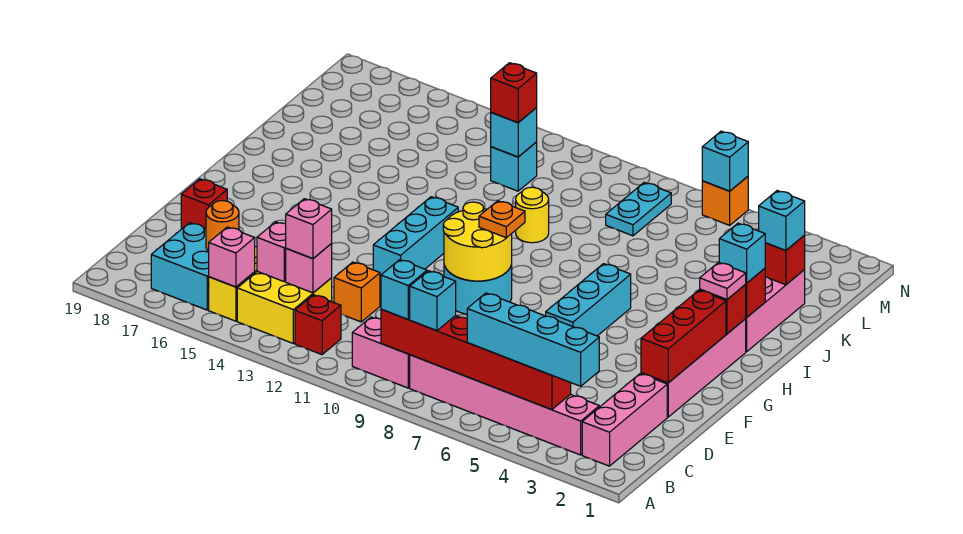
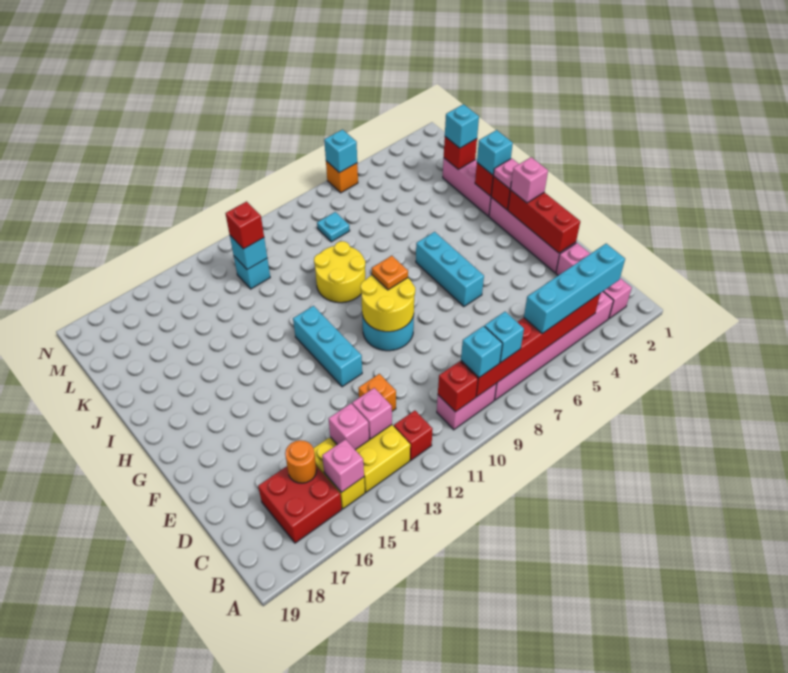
cyan brick B16:C17 level 1 -> red brick B16:C17 level 1
pink brick C13 level 3 -> pink brick G2 level 3
red brick E18 level 1 -> red brick B10 level 2
yellow round brick J10 level 1 -> yellow round brick I9:J10 level 1
cyan plate L8:M8 level 1 -> cyan plate L8 level 1

